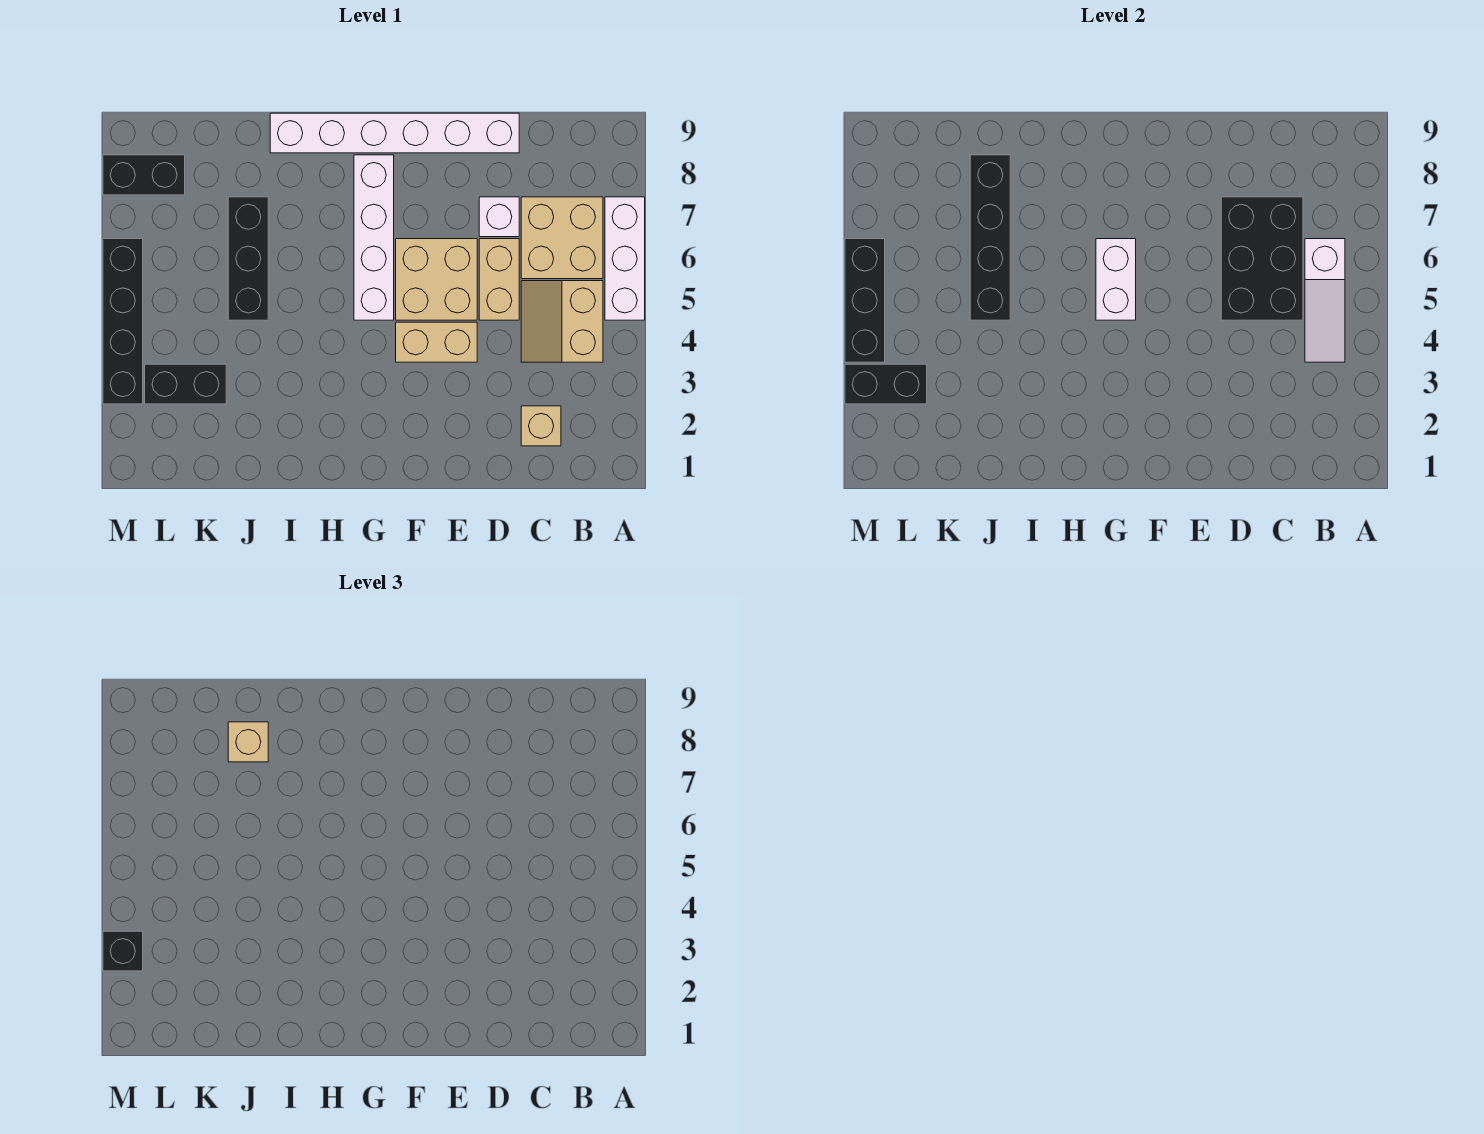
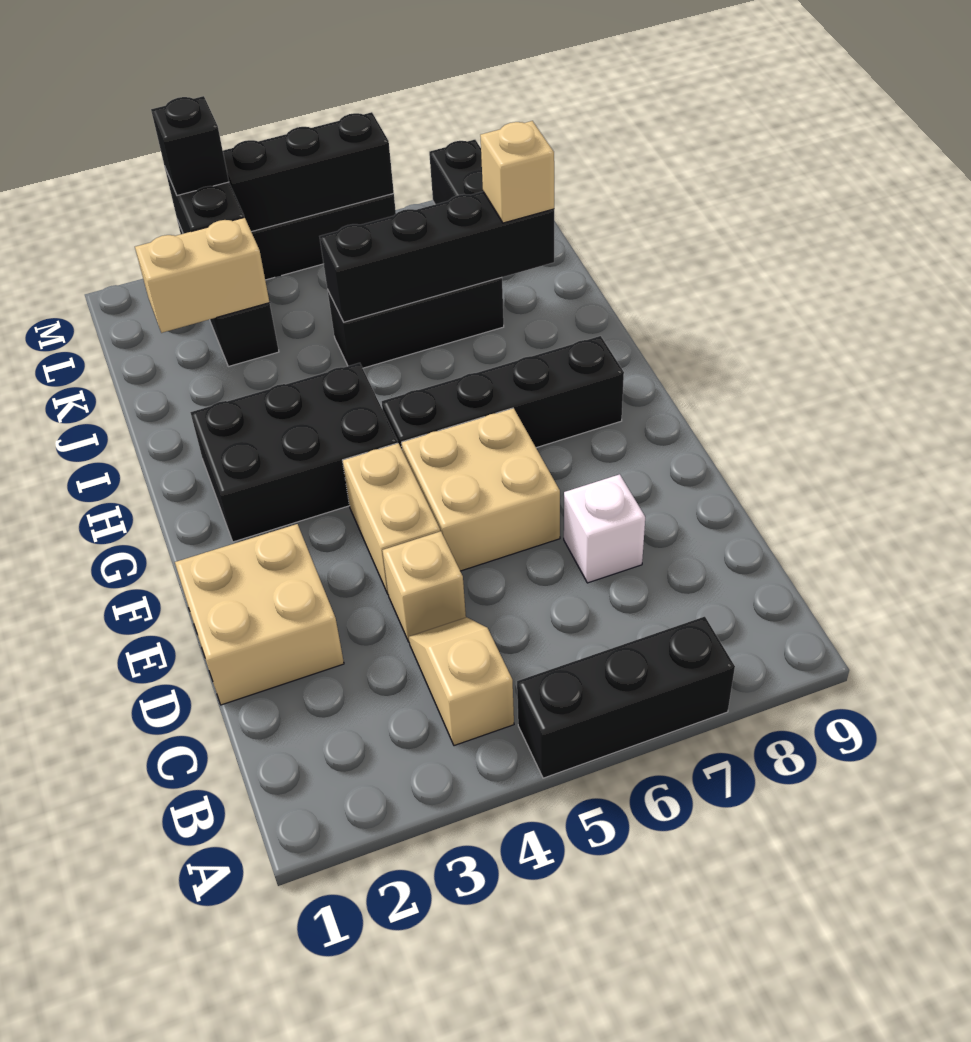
white brick A5:A7 level 1 -> black brick A5:A7 level 1
tan slope B4:C5 level 1 top B -> tan slope B4:C4 level 1 top B
white slope B4:B6 level 2 top 6 -> none
tan brick B6:C7 level 1 -> tan brick D1:E2 level 1
tan brick C2 level 1 -> tan brick D4 level 1
black brick C5:D7 level 2 -> black brick G2:H4 level 1
tan brick D5:D6 level 1 -> tan brick K2:K3 level 2
white brick D9:I9 level 1 -> none
white brick G5:G8 level 1 -> black brick G5:G8 level 1
white brick G5:G6 level 2 -> none

